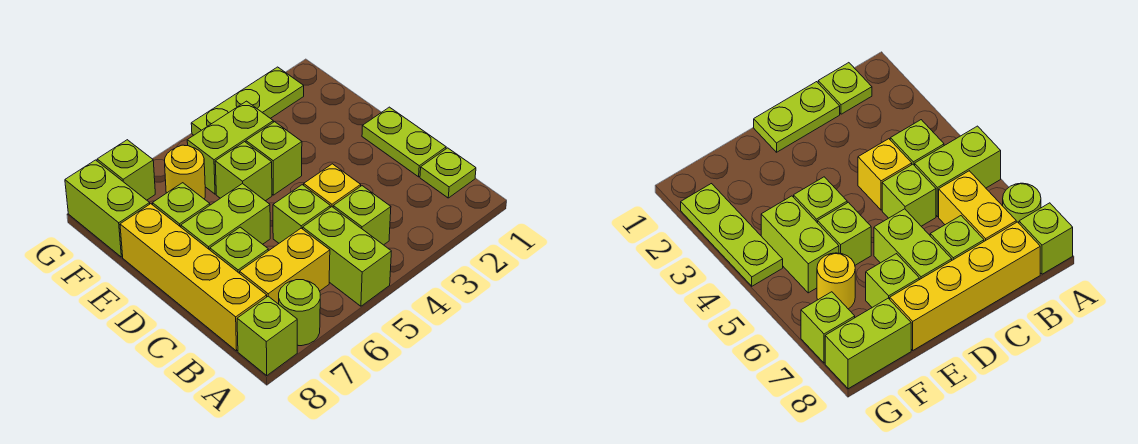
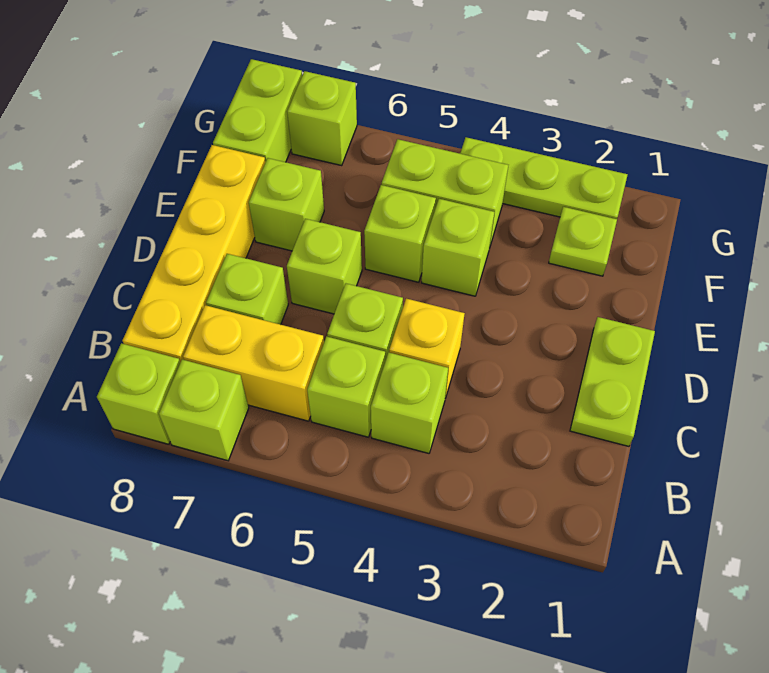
lime brick A5:B5 level 1 -> lime brick B5 level 1
lime round brick A7 level 1 -> lime brick A7 level 1
lime plate B1 level 1 -> lime plate F2 level 1
lime brick D6:D7 level 1 -> lime brick D6 level 1
yellow round brick F6 level 1 -> none

